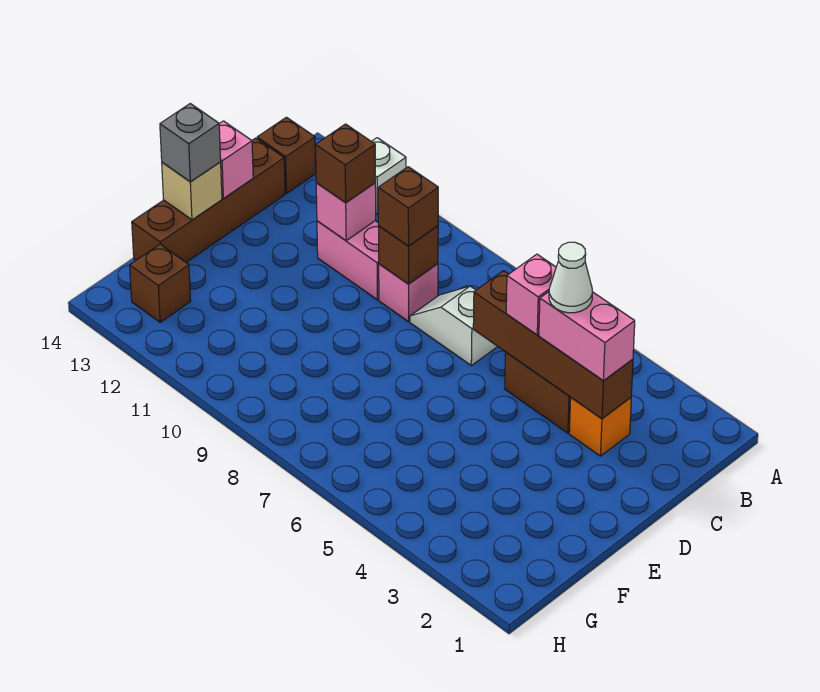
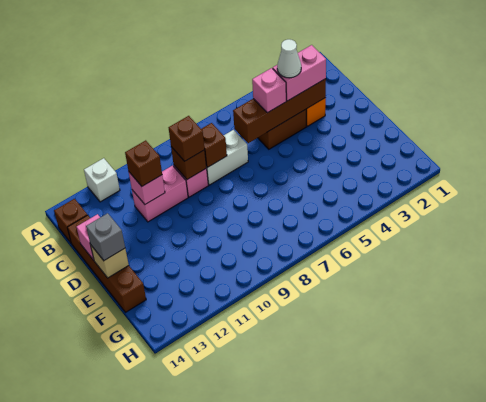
white slope C7:C8 level 1 top 7 -> white brick C7:C8 level 1
brown brick G13 level 1 -> brown brick C8 level 2

